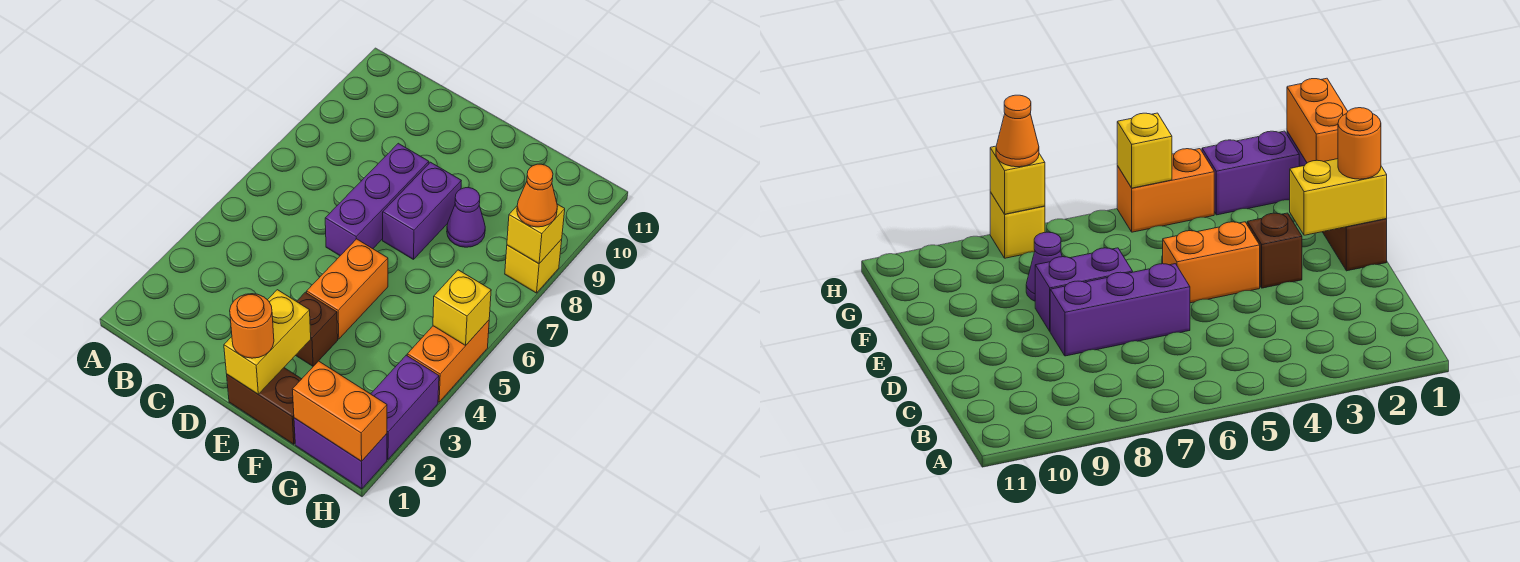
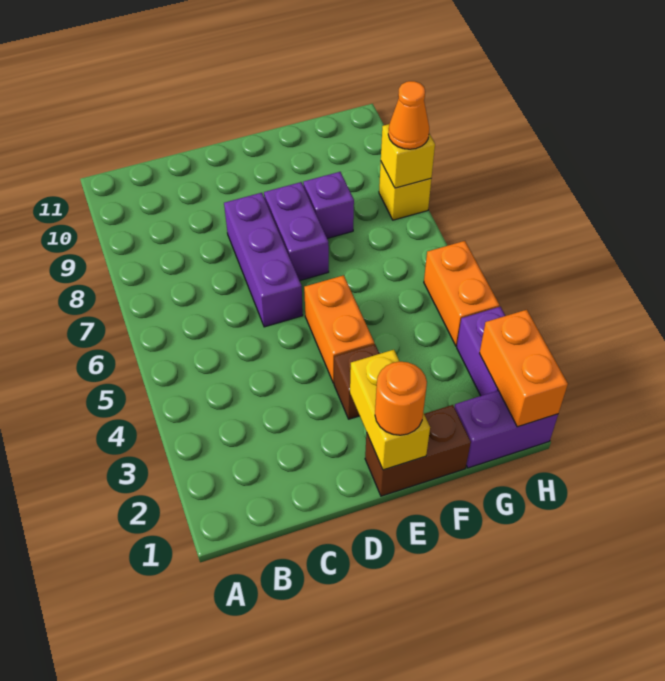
purple cone F8 level 1 -> purple brick F8 level 1
orange brick G1:H1 level 2 -> orange brick H1:H2 level 2
yellow brick H5 level 2 -> none

